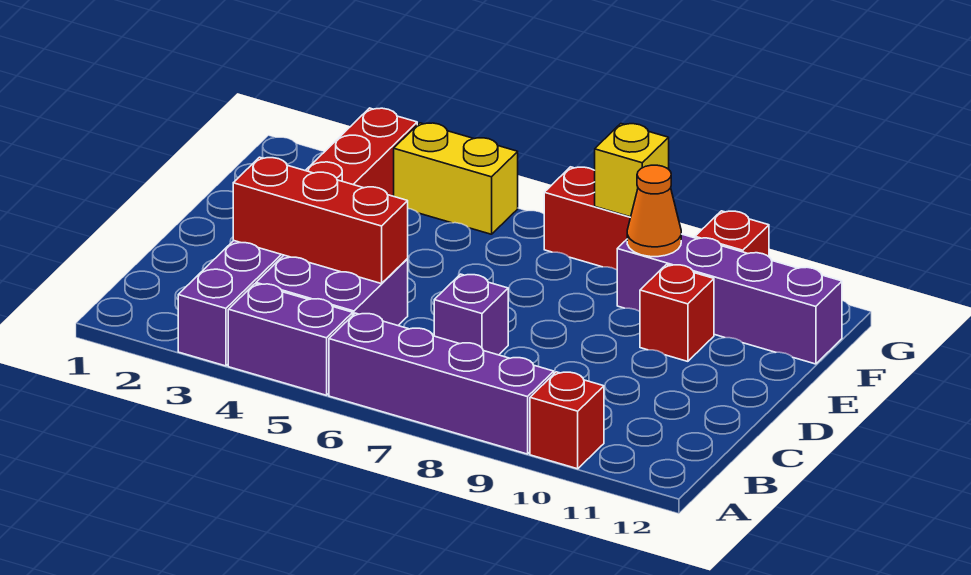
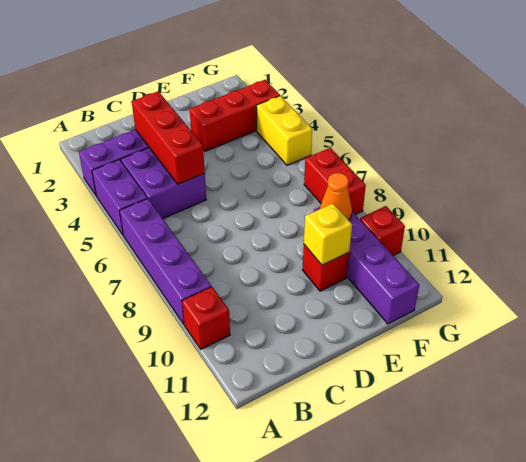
purple brick C7 level 1 -> none
yellow brick G8 level 2 -> yellow brick E10 level 2

